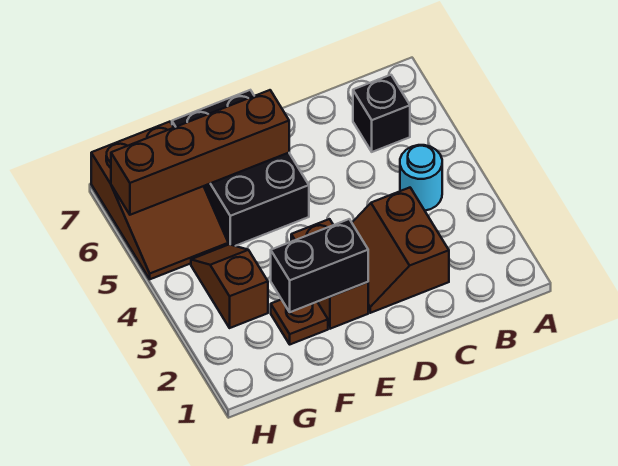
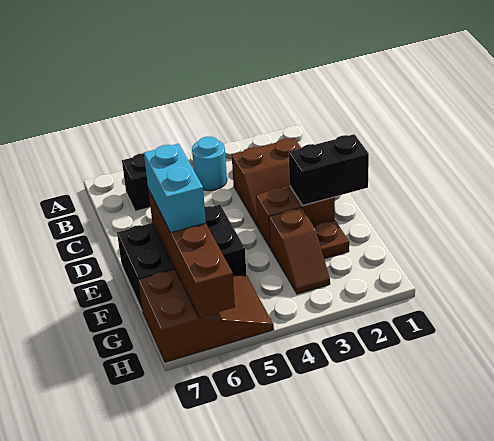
black brick E2:F2 level 2 -> black brick E1:E2 level 2
none -> cyan brick E6:F6 level 3
brown slope G3:G4 level 1 top 3 -> brown slope F3:G3 level 1 top F

